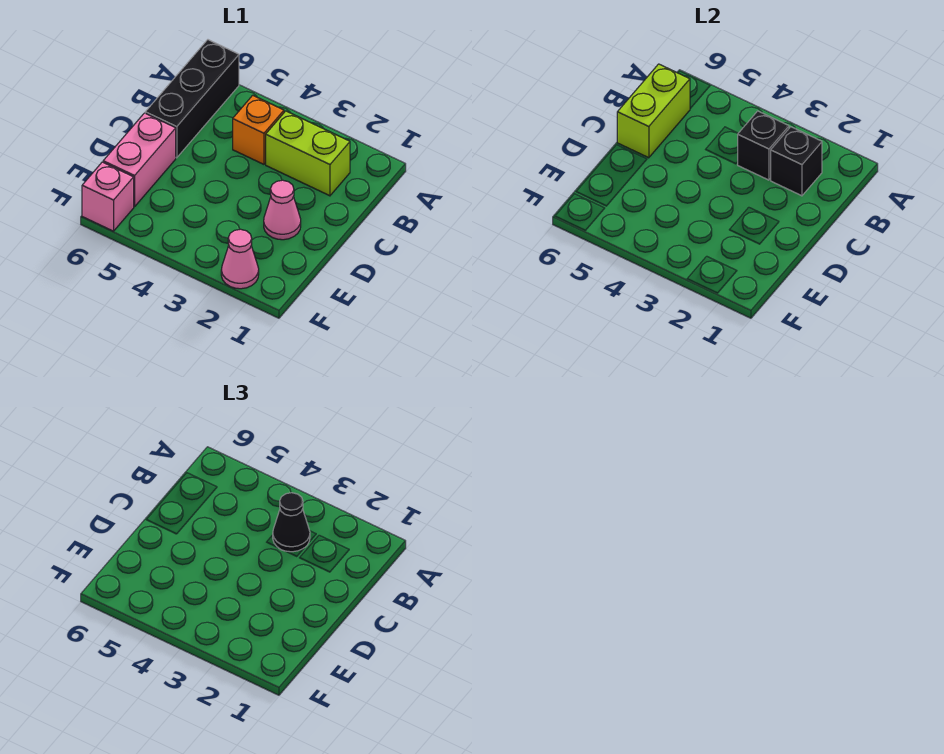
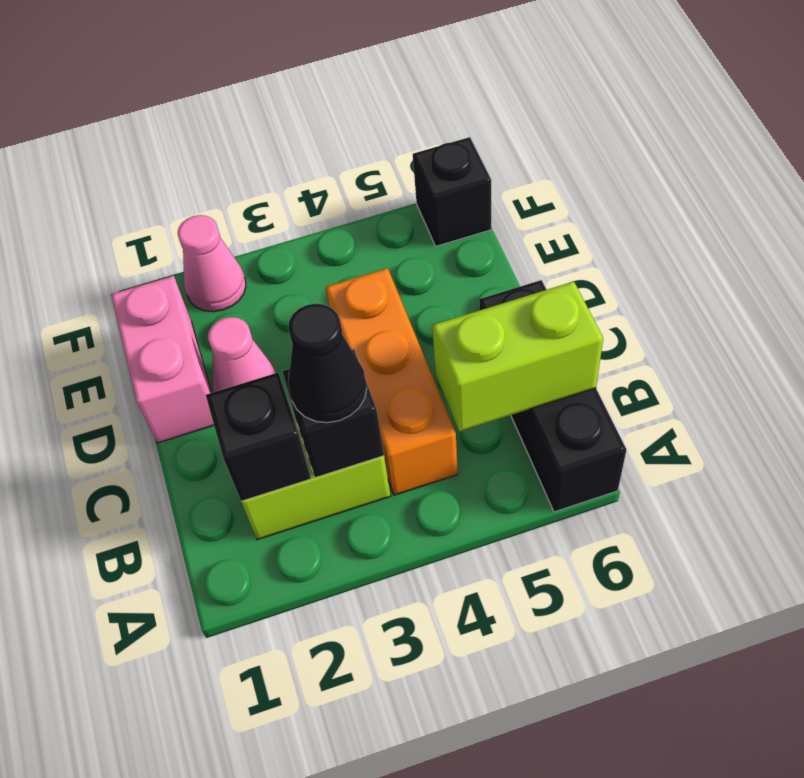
orange brick B4 level 1 -> orange brick B4:D4 level 1
lime brick B6:C6 level 2 -> lime brick B5:B6 level 2
pink brick D6:E6 level 1 -> pink brick D1:E1 level 1
pink brick F6 level 1 -> black brick F6 level 1

